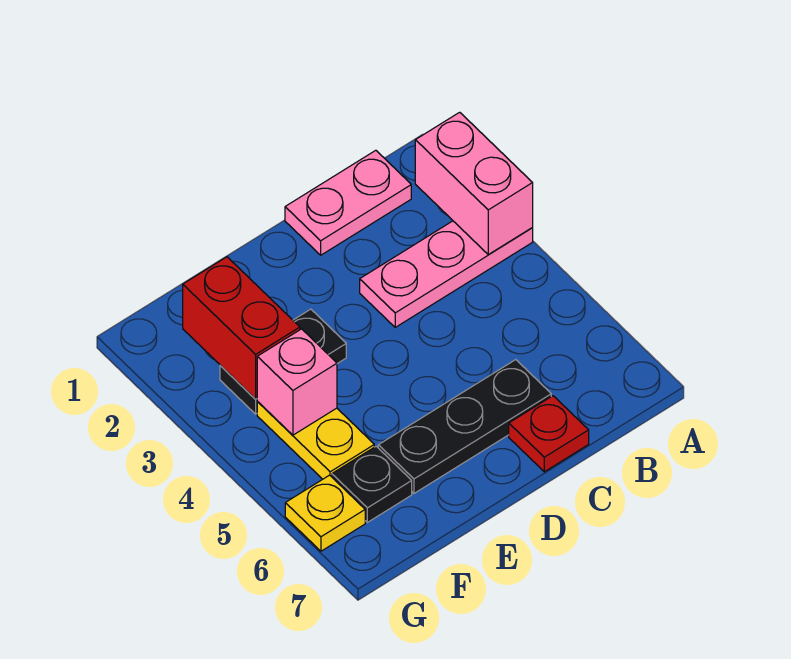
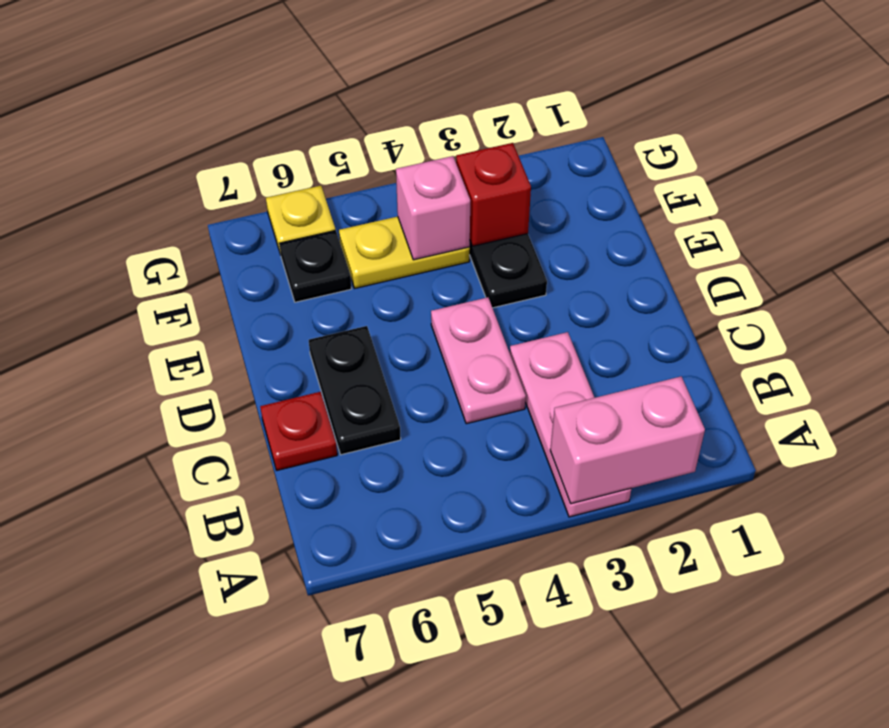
pink plate B1:C1 level 1 -> pink plate C4:D4 level 1
black plate C6:E6 level 1 -> black plate C6:D6 level 1
red brick F2:F3 level 2 -> red brick F3 level 2

